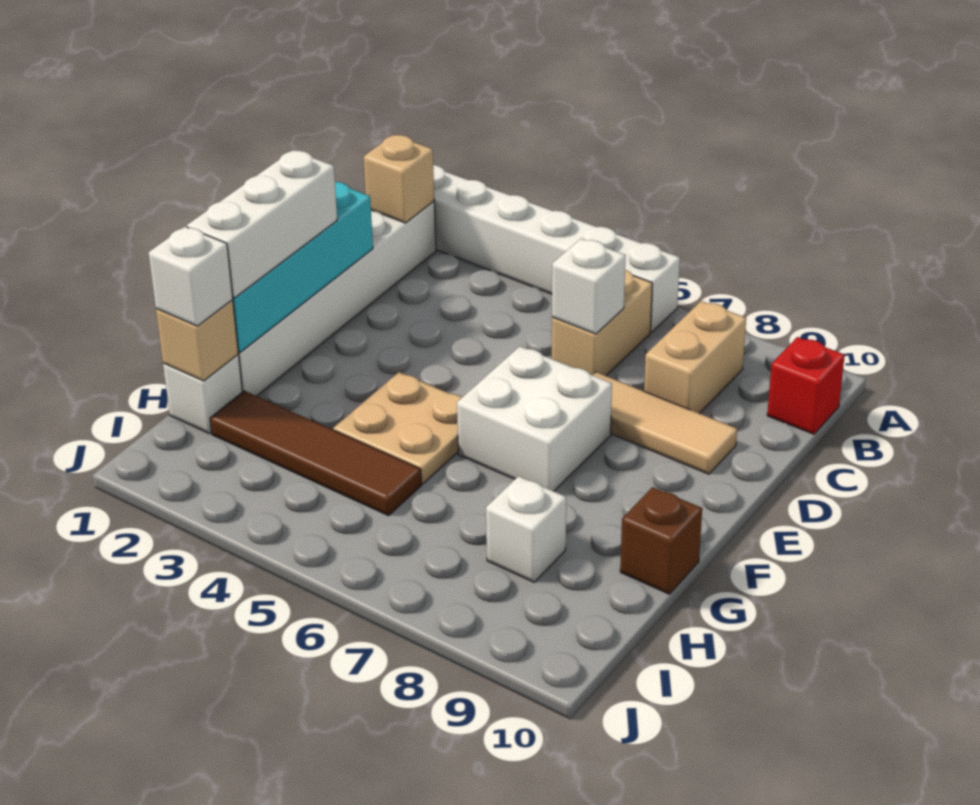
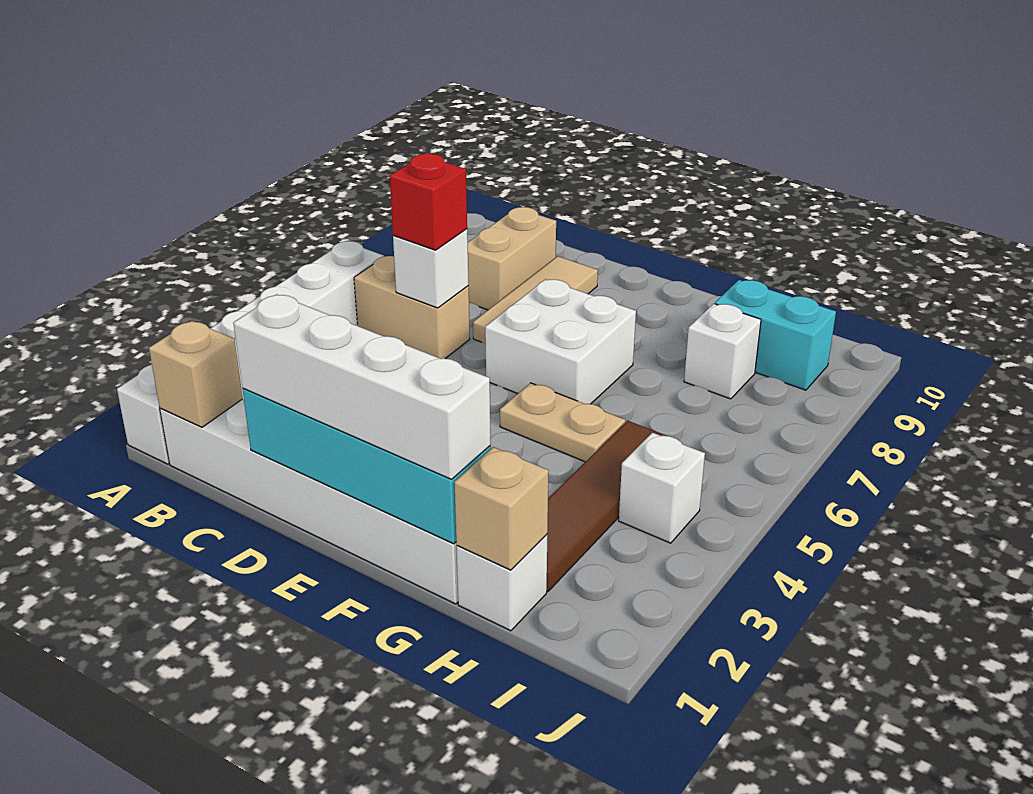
tan brick B8:C8 level 1 -> tan brick C8:C9 level 1
red brick B10 level 1 -> red brick C6 level 3
white brick E1:G1 level 3 -> white brick D1:G1 level 3
tan plate F4:G5 level 1 -> tan plate F5:G5 level 1
brown brick G10 level 1 -> none
white brick H1 level 3 -> white brick I4 level 1
none -> cyan brick H9:I9 level 1

